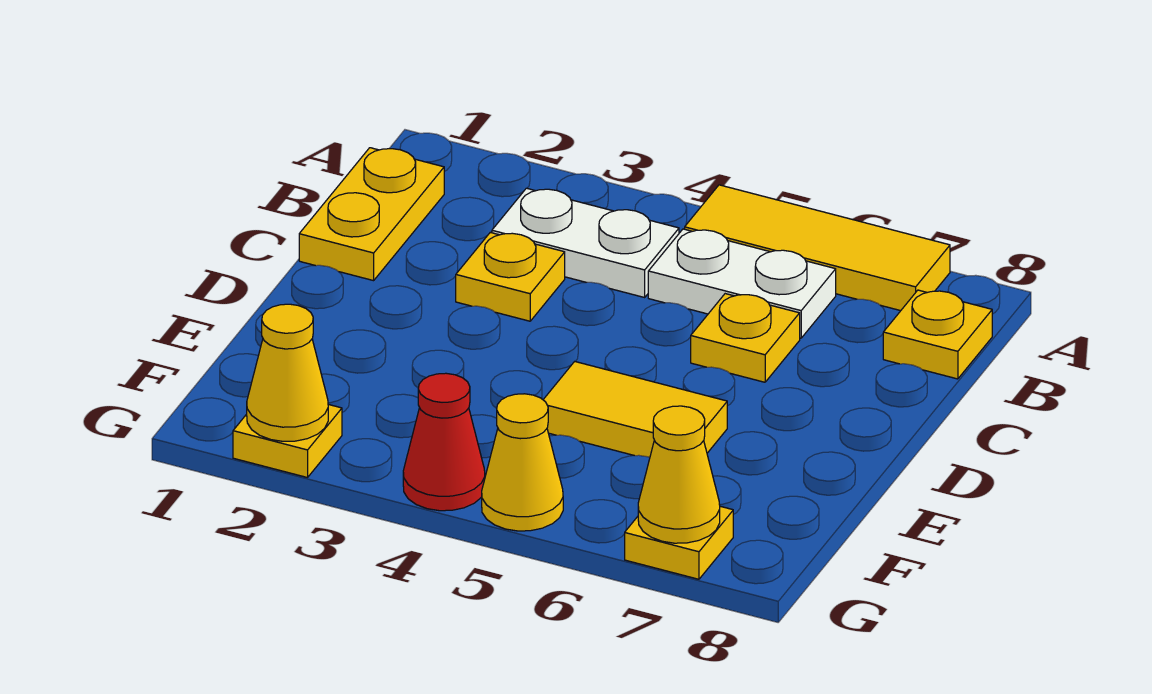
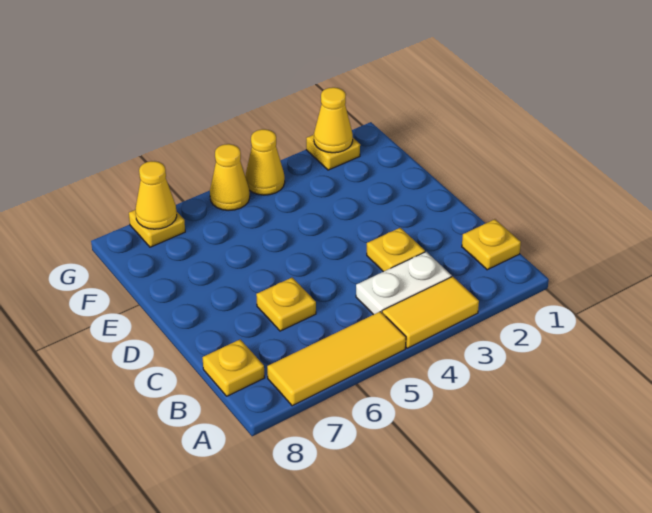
yellow plate B1:C1 level 1 -> yellow plate B1 level 1
white plate B5:B6 level 1 -> none
yellow tile E5:E6 level 1 -> yellow tile A3:A4 level 1
red cone G4 level 1 -> yellow cone G4 level 1

